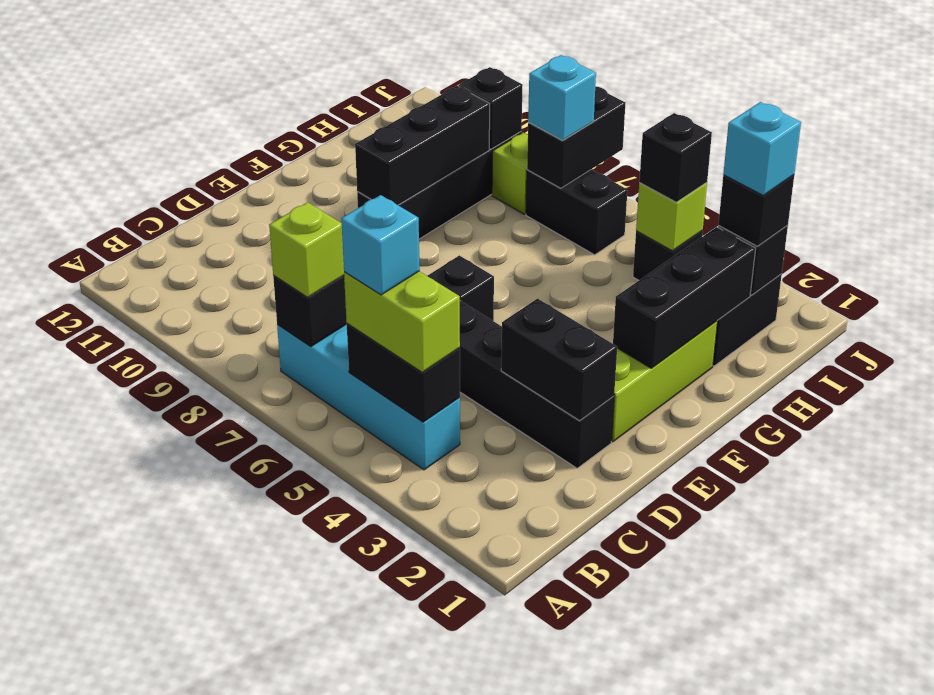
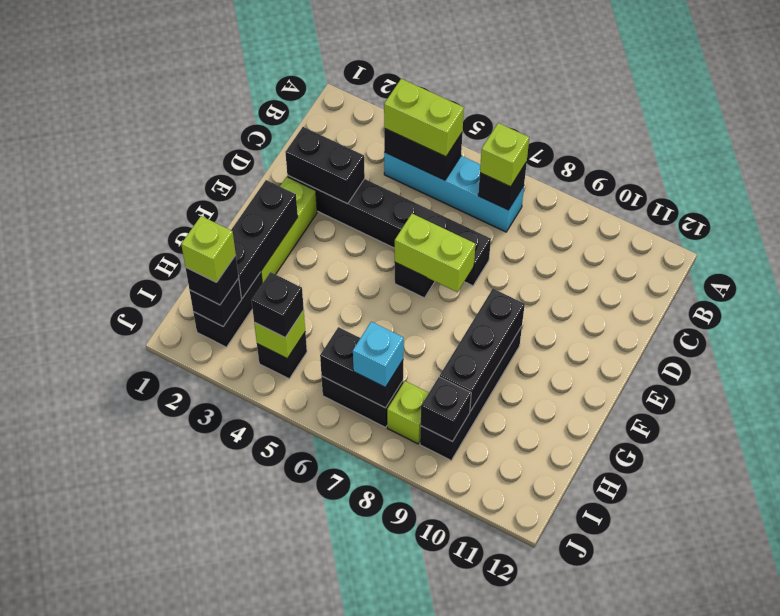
cyan brick B5 level 4 -> none
none -> lime brick E6:E7 level 2
cyan brick I2 level 4 -> lime brick I2 level 4
black brick I7:J7 level 2 -> black brick I6:I7 level 2

